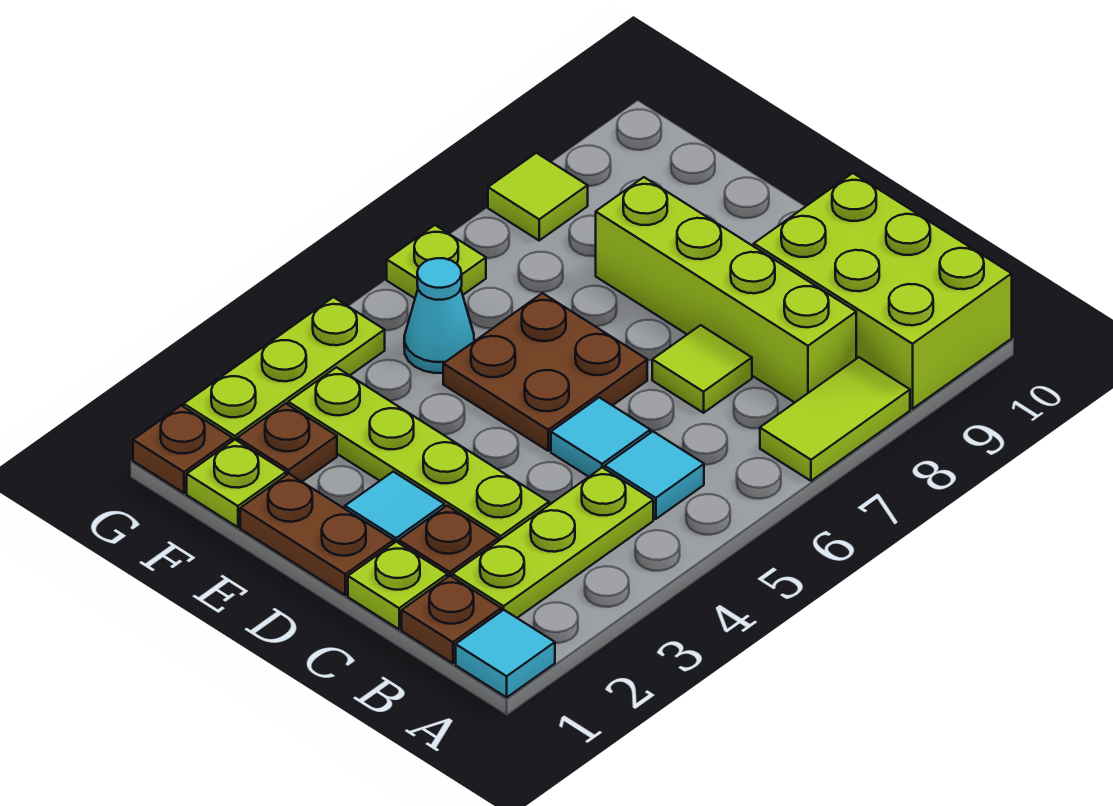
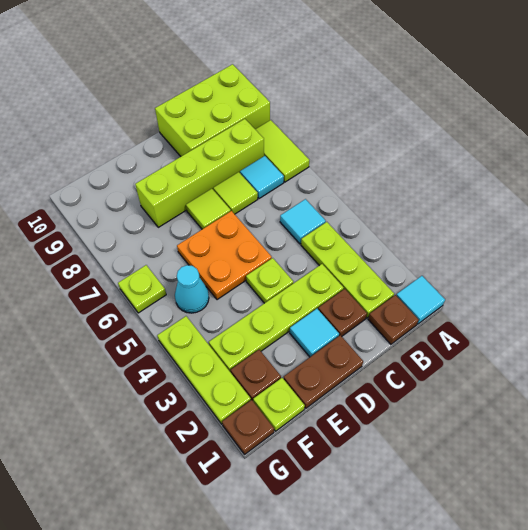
lime plate C1 level 1 -> lime plate D4 level 1
cyan tile C5 level 1 -> cyan tile B7 level 1
brown plate D5:E6 level 1 -> orange plate D5:E6 level 1
lime tile G8 level 1 -> lime tile D7 level 1

